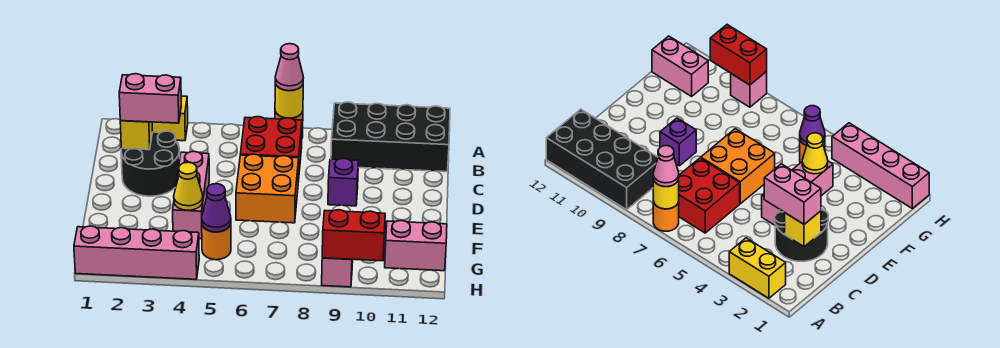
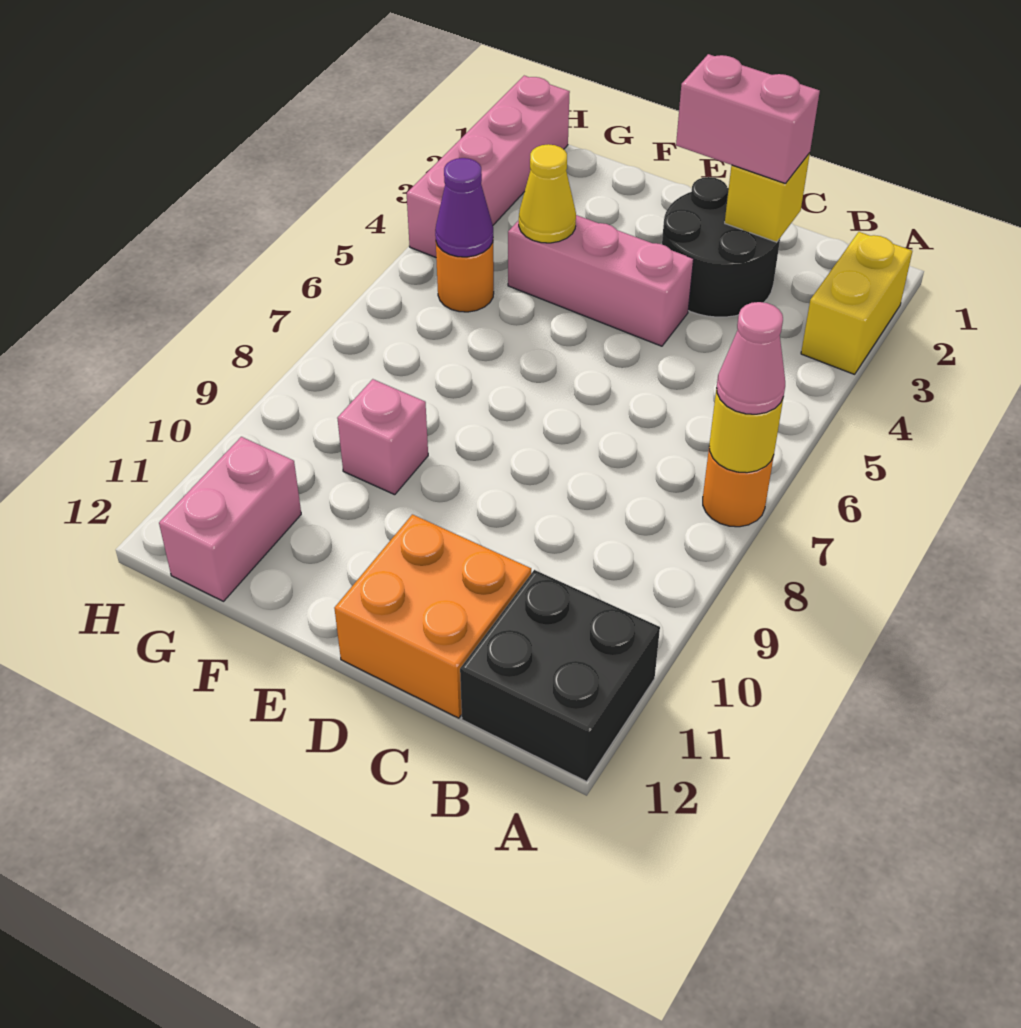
black brick A9:B12 level 1 -> black brick A11:B12 level 1
red brick B6:C7 level 1 -> none
pink brick C2:C3 level 3 -> pink brick C2:D2 level 3
orange brick D6:E7 level 1 -> orange brick C11:D12 level 1
purple brick D9 level 1 -> none
pink brick H9 level 1 -> pink brick F9 level 1
red brick H9:H10 level 2 -> none

